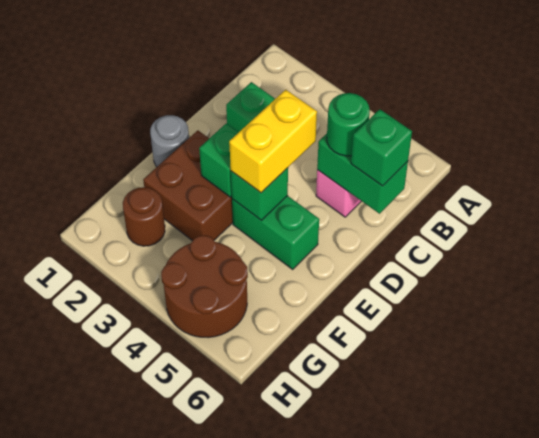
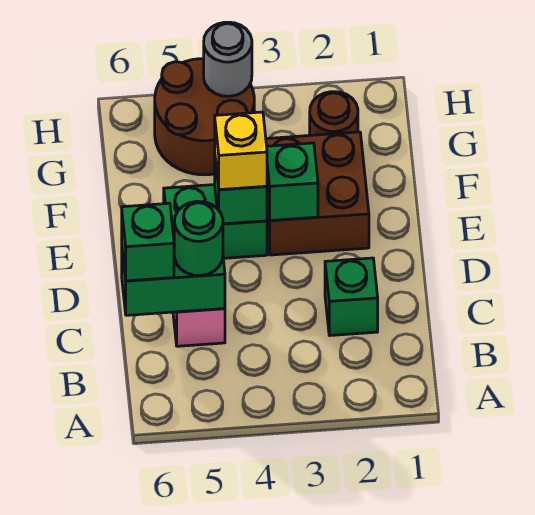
yellow brick D4:E4 level 3 -> yellow brick E4 level 3
grey round brick E1 level 1 -> grey round brick H4 level 2

